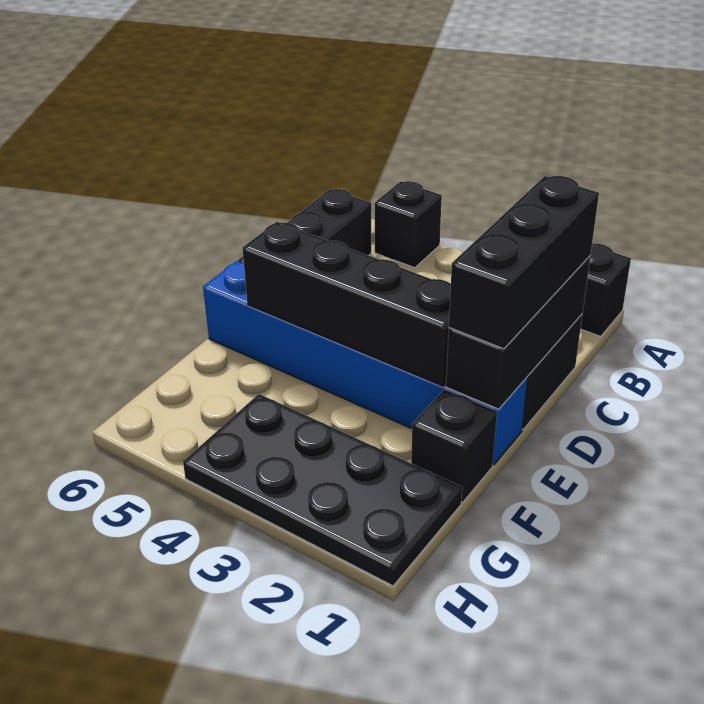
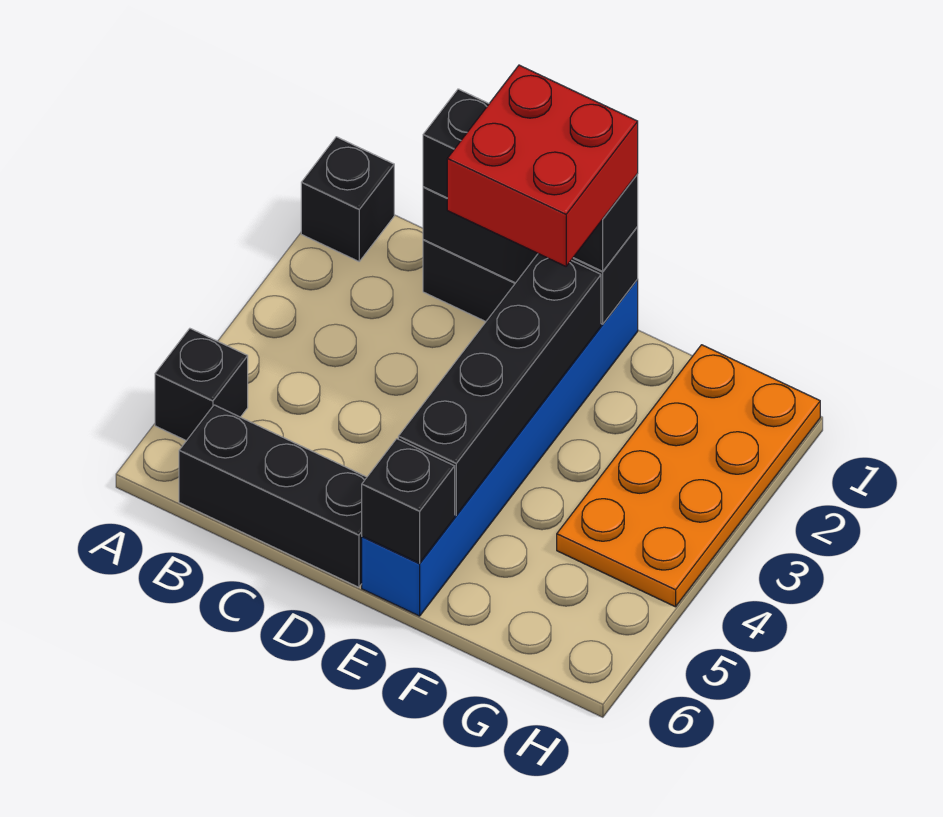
none -> red brick D1:E2 level 4
black brick F1 level 1 -> black brick E6 level 2
black plate G1:H4 level 1 -> orange plate G1:H4 level 1

